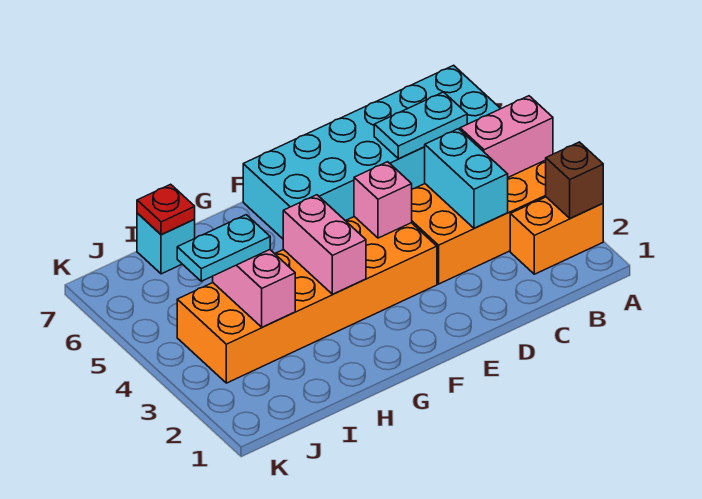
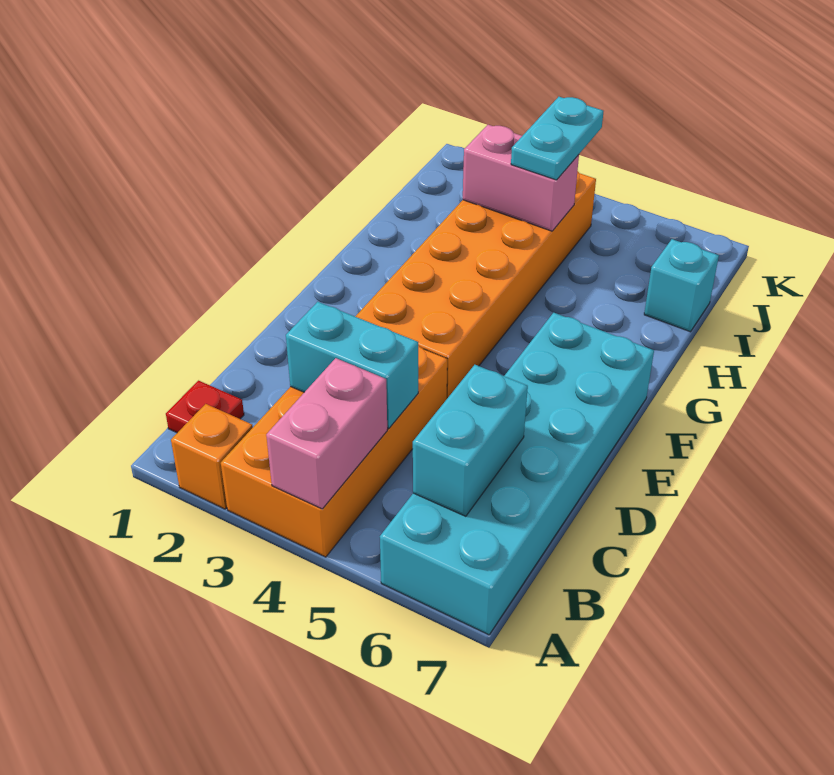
orange brick A2:B2 level 1 -> orange brick A2 level 1
brown brick A2 level 2 -> none
cyan plate B6:C6 level 2 -> cyan brick B6:C6 level 2
pink brick E4 level 2 -> none
pink brick G3:G4 level 2 -> none
red plate I7 level 2 -> red plate B1 level 1

